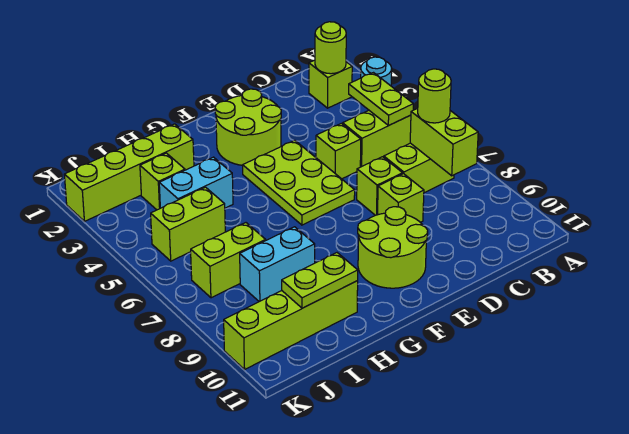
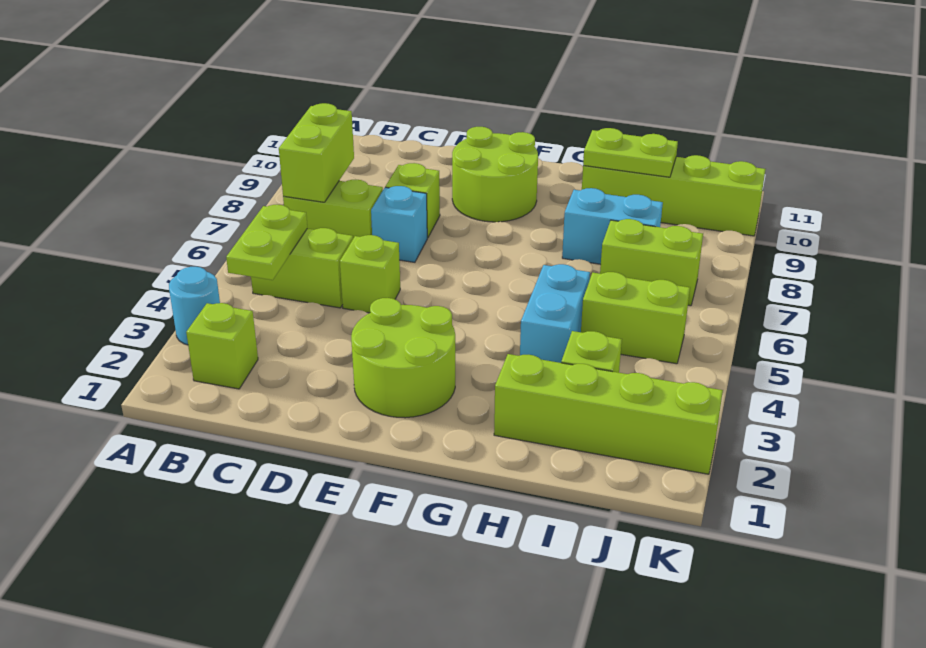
lime round brick B2 level 2 -> none
lime round brick B7 level 3 -> none
lime brick D7 level 1 -> cyan brick D7 level 1
lime plate E4:F6 level 1 -> none
cyan brick H4:I4 level 1 -> cyan brick H4:H5 level 1

